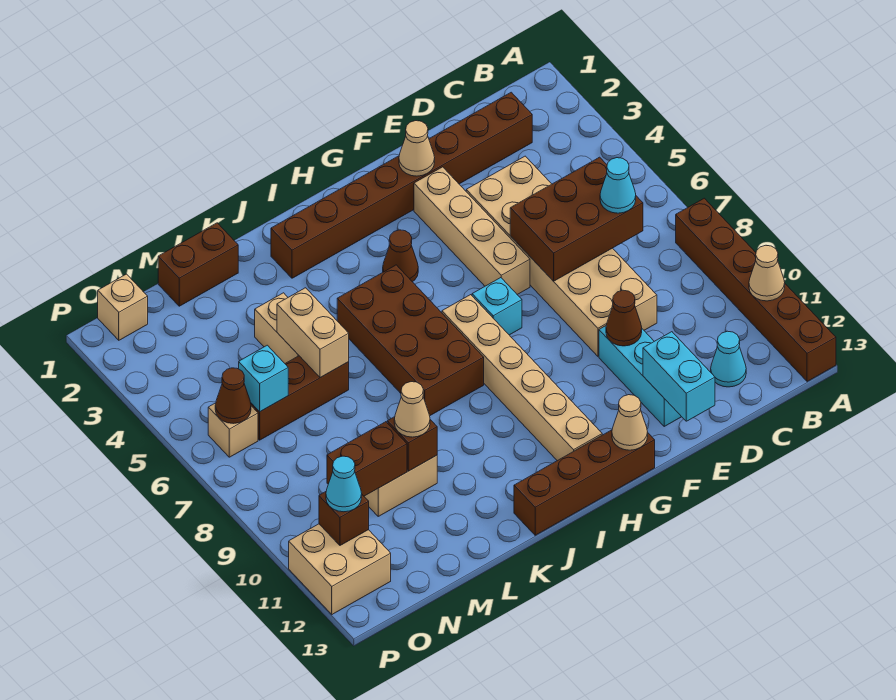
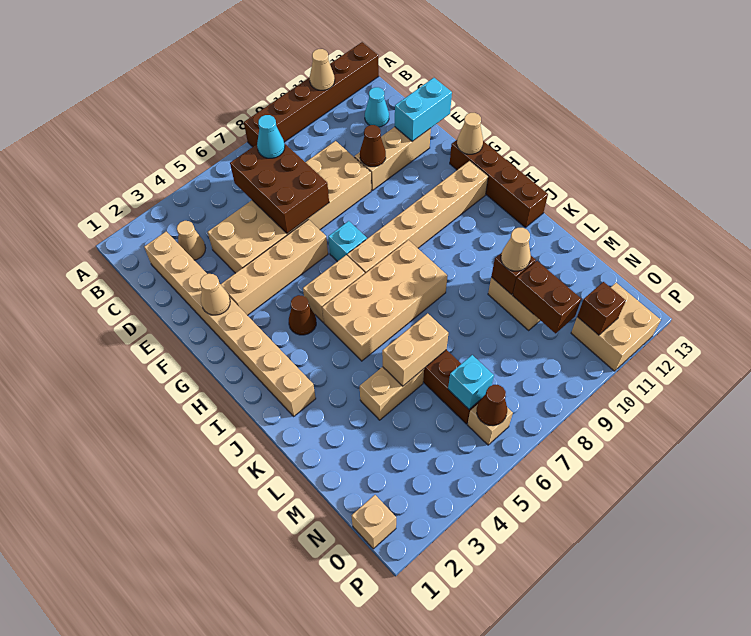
brown brick C2:J2 level 1 -> tan brick C2:J2 level 1
none -> tan cone C3 level 1
cyan brick E10:E12 level 1 -> tan brick E10:E12 level 1
none -> tan brick H5:H6 level 1
brown brick I5:J8 level 1 -> tan brick I5:J8 level 1
brown brick L1:M1 level 1 -> none
cyan cone O11 level 3 -> none

